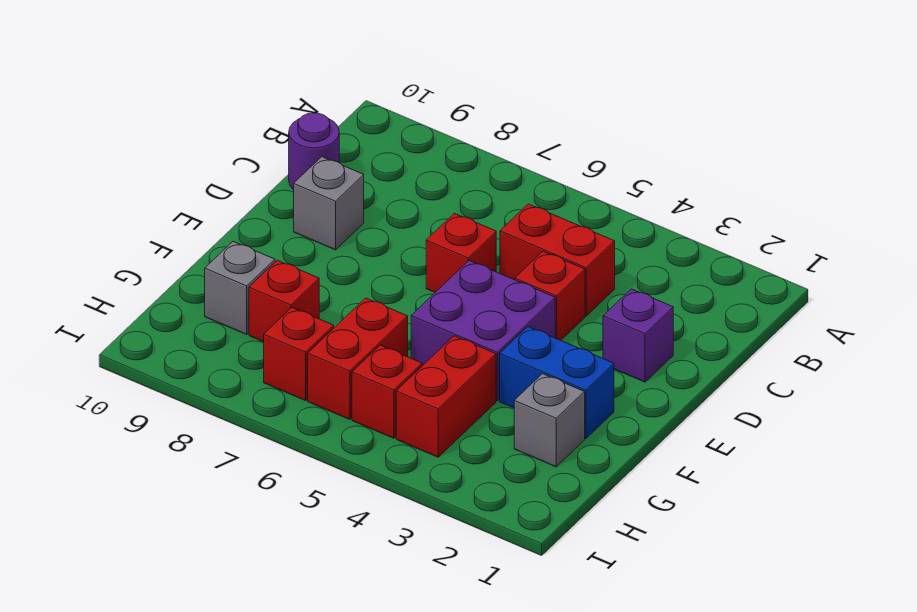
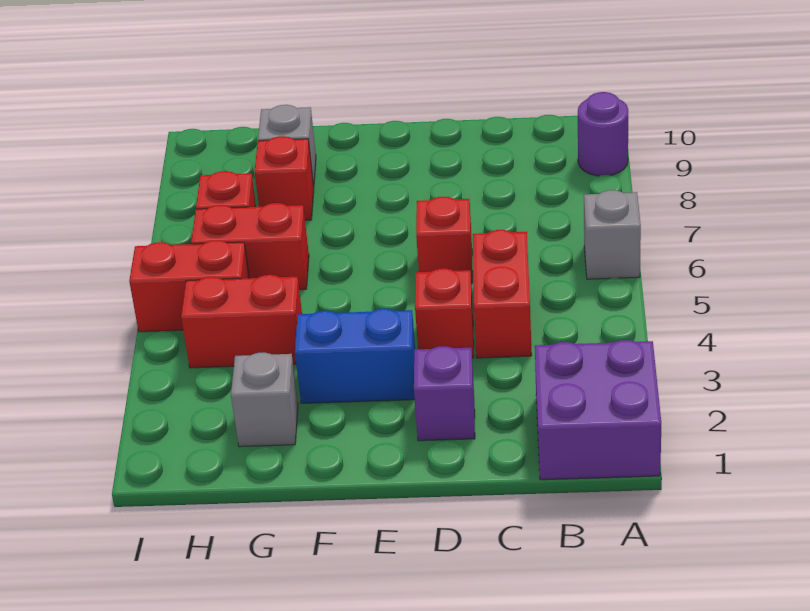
purple round brick C10 level 1 -> purple round brick A9 level 1
grey brick D9 level 1 -> grey brick A6 level 1
purple brick E4:F5 level 1 -> purple brick A1:B2 level 1
blue brick F2:F3 level 1 -> blue brick E3:F3 level 1
red brick H5 level 1 -> red brick H5:I5 level 1

